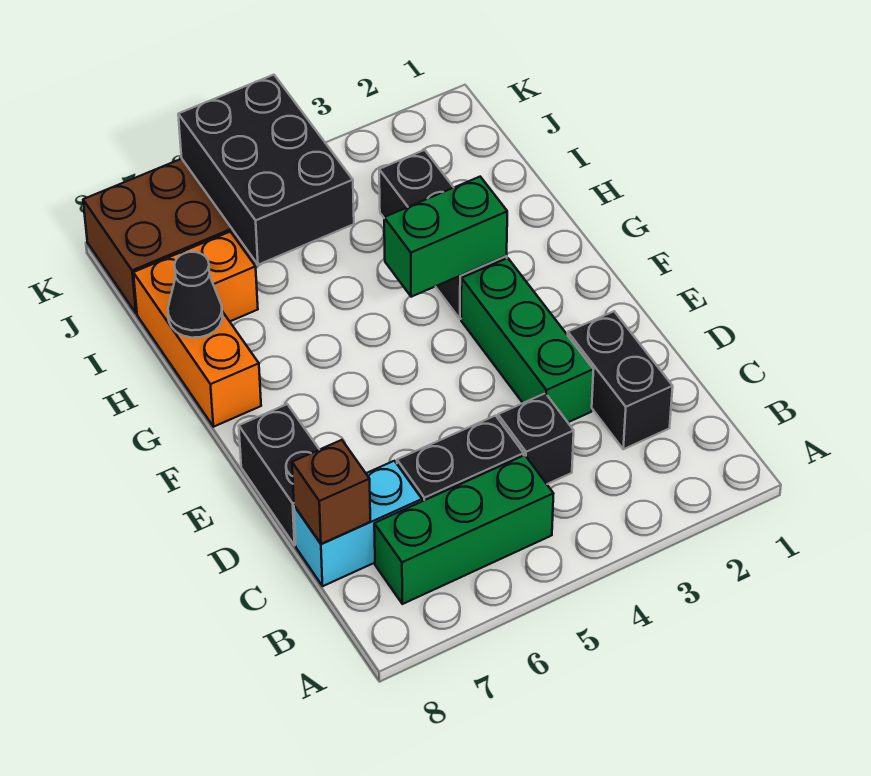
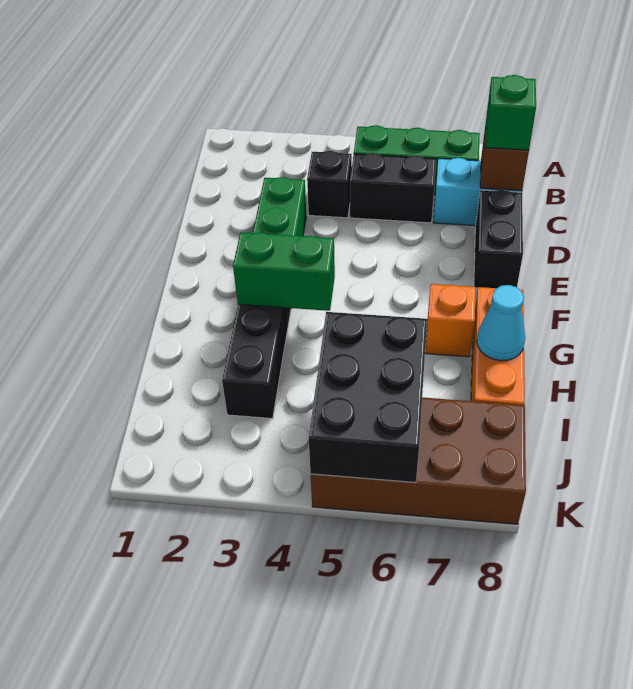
black brick C2:D2 level 1 -> none
none -> green brick C8 level 3
black cone H8 level 2 -> cyan cone H8 level 2
orange brick I7 level 1 -> orange brick G7 level 1

